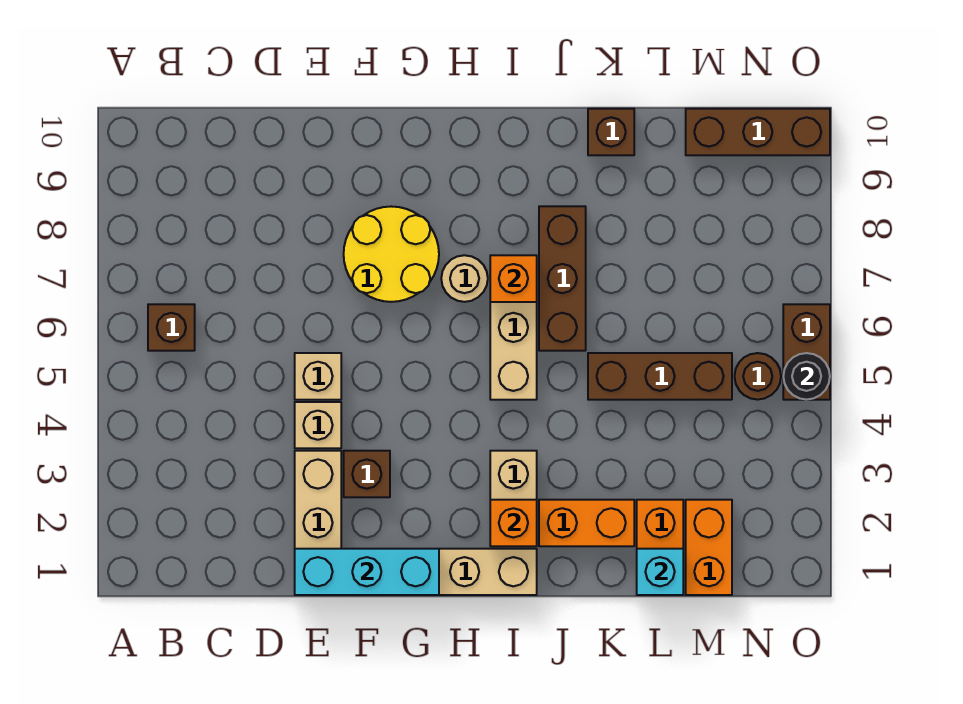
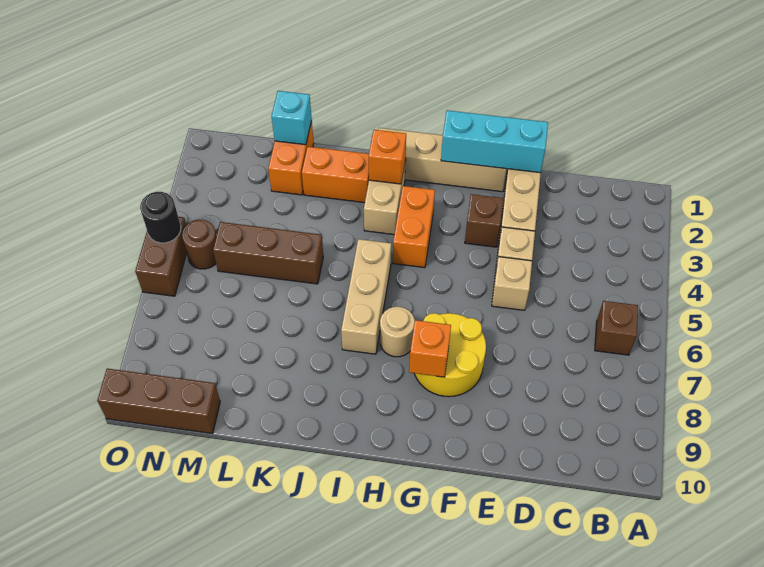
orange brick I7 level 2 -> orange brick G8 level 2
brown brick J6:J8 level 1 -> none
brown brick K10 level 1 -> none
orange brick M1:M2 level 1 -> orange brick H3:H4 level 1

